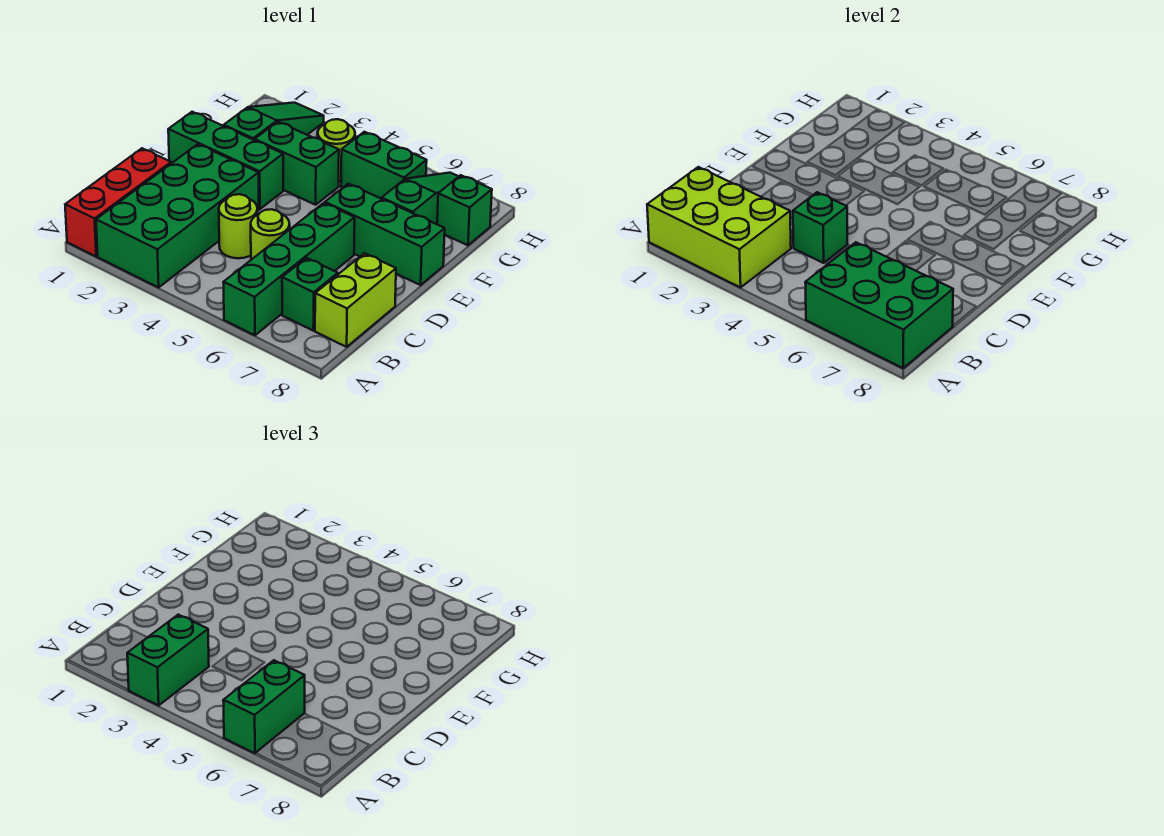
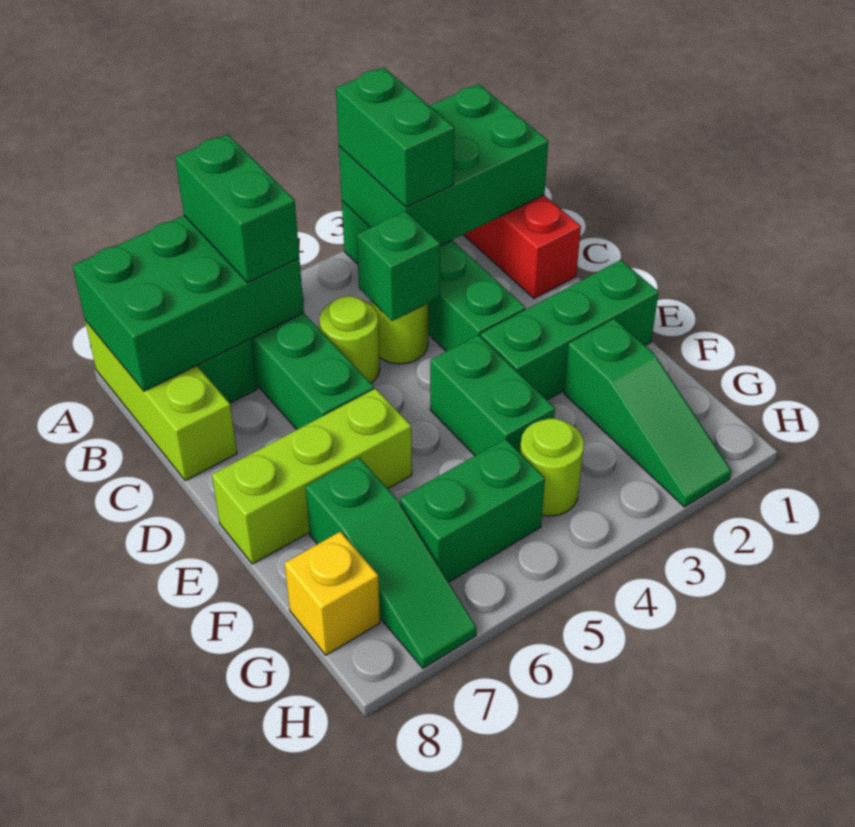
lime brick A1:B3 level 2 -> green brick A1:B3 level 2
green brick A2:D3 level 1 -> green brick A3:D3 level 1
lime brick B8:C8 level 1 -> lime brick A8:C8 level 1
green brick E6:E8 level 1 -> lime brick E6:E8 level 1
green brick F3:F4 level 1 -> green brick E4:F4 level 1
green brick G8 level 1 -> yellow brick G8 level 1

